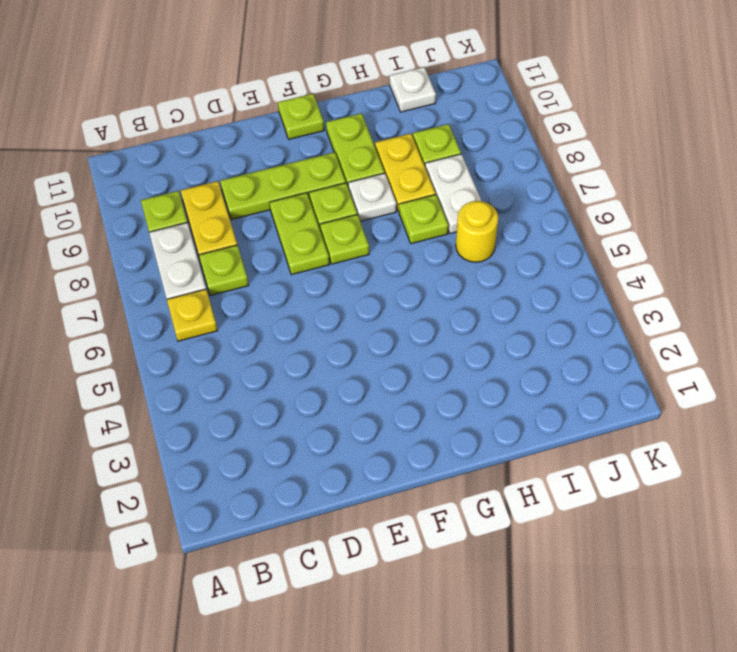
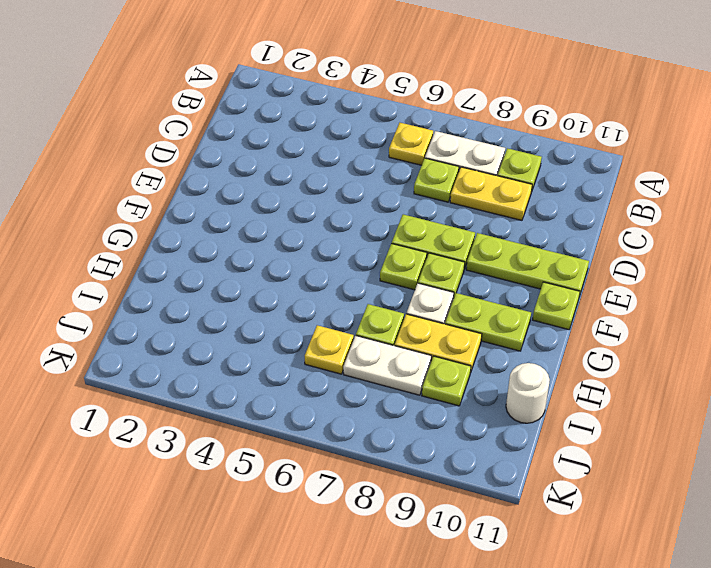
lime plate D9:F9 level 1 -> lime plate E9:E11 level 1
yellow round brick I6 level 1 -> yellow plate I6 level 1
white plate I11 level 1 -> white round brick I11 level 1

